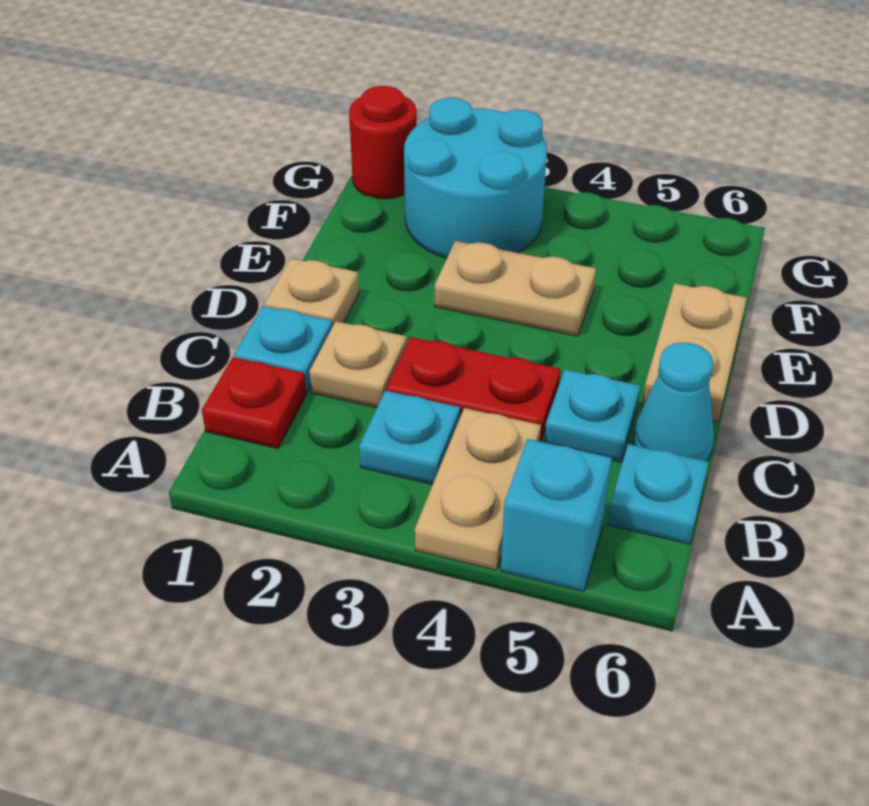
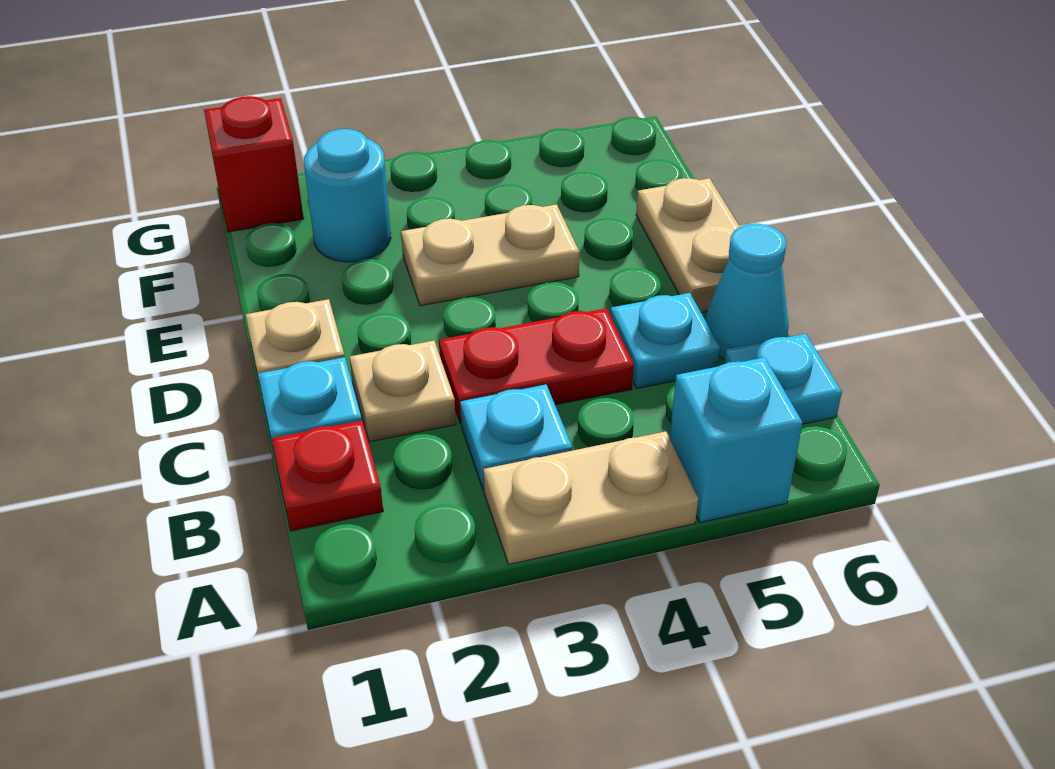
tan plate A4:B4 level 1 -> tan plate A3:A4 level 1
cyan round brick F2:G3 level 1 -> cyan round brick F2 level 1
red round brick G1 level 1 -> red brick G1 level 1

